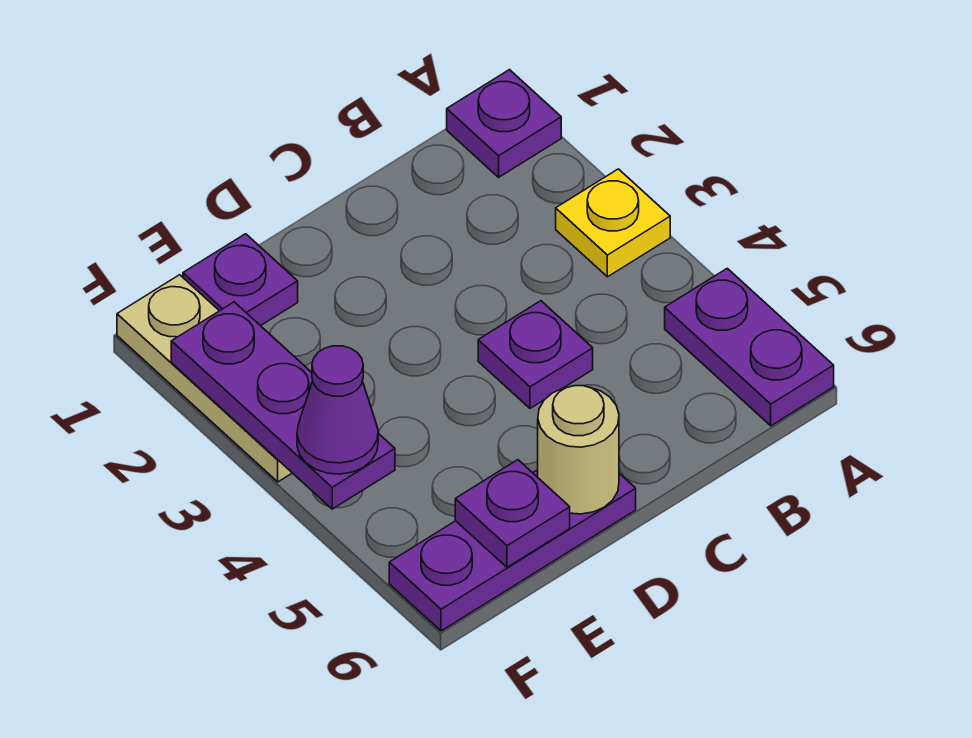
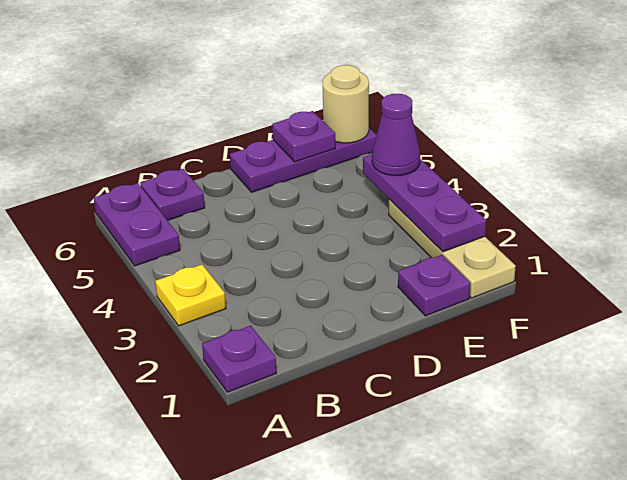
purple plate C4 level 1 -> purple plate B6 level 1
tan round brick D6 level 2 -> tan round brick F6 level 2

